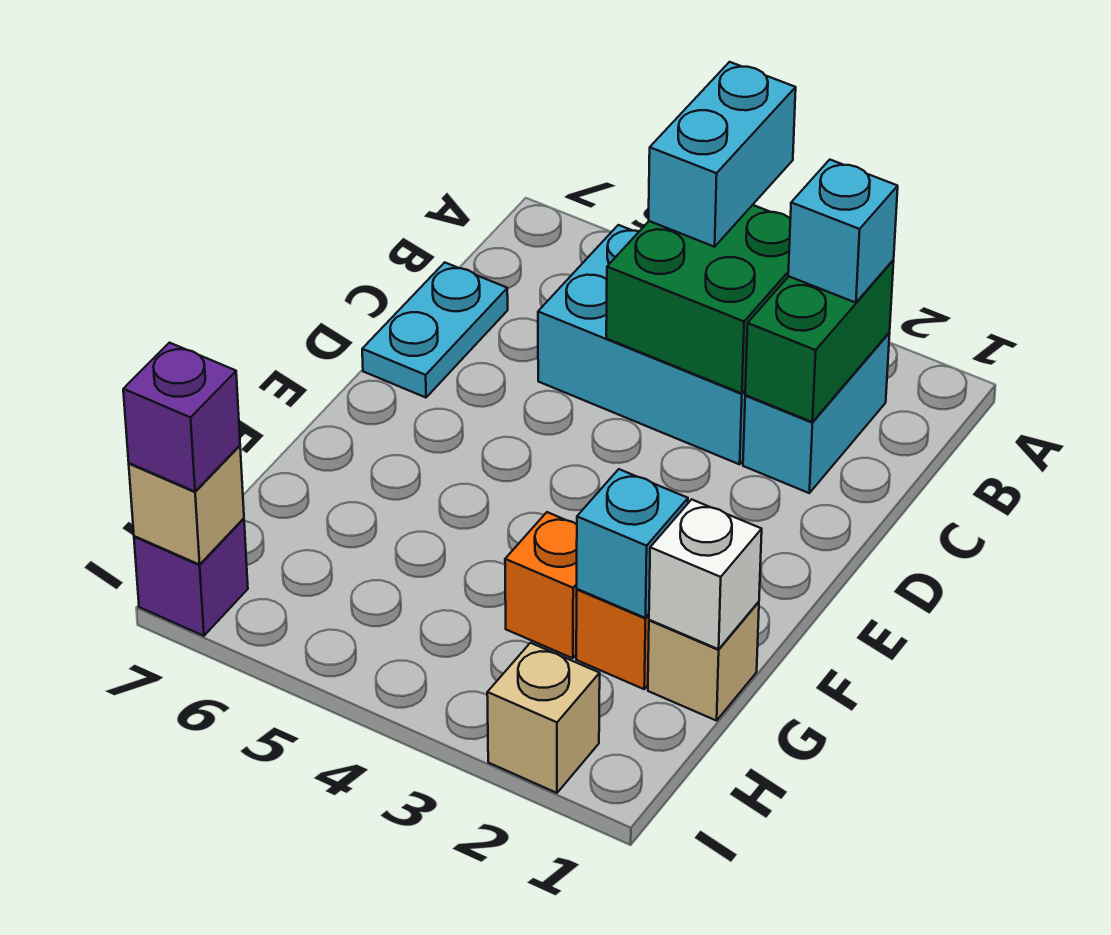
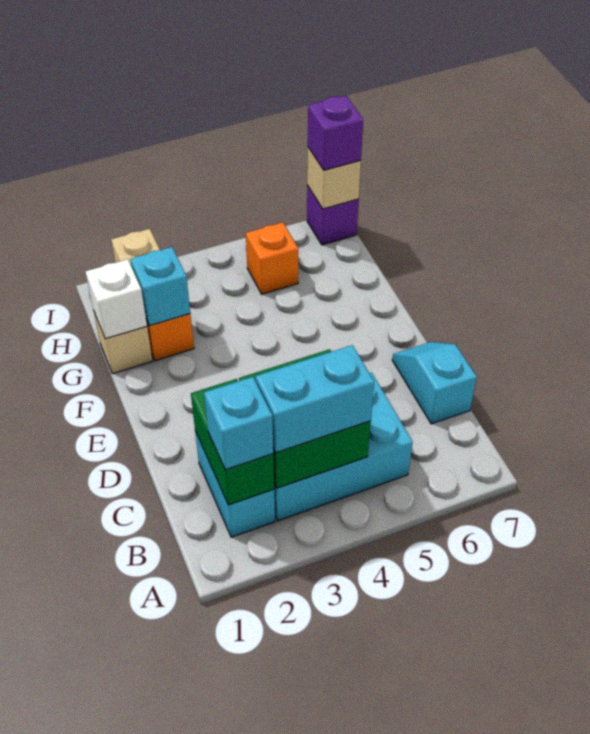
cyan brick A4:B4 level 3 -> cyan brick B3:B4 level 3
cyan plate C7:D7 level 1 -> cyan slope C7:D7 level 1 top C
orange brick G3 level 1 -> orange brick H5 level 1

